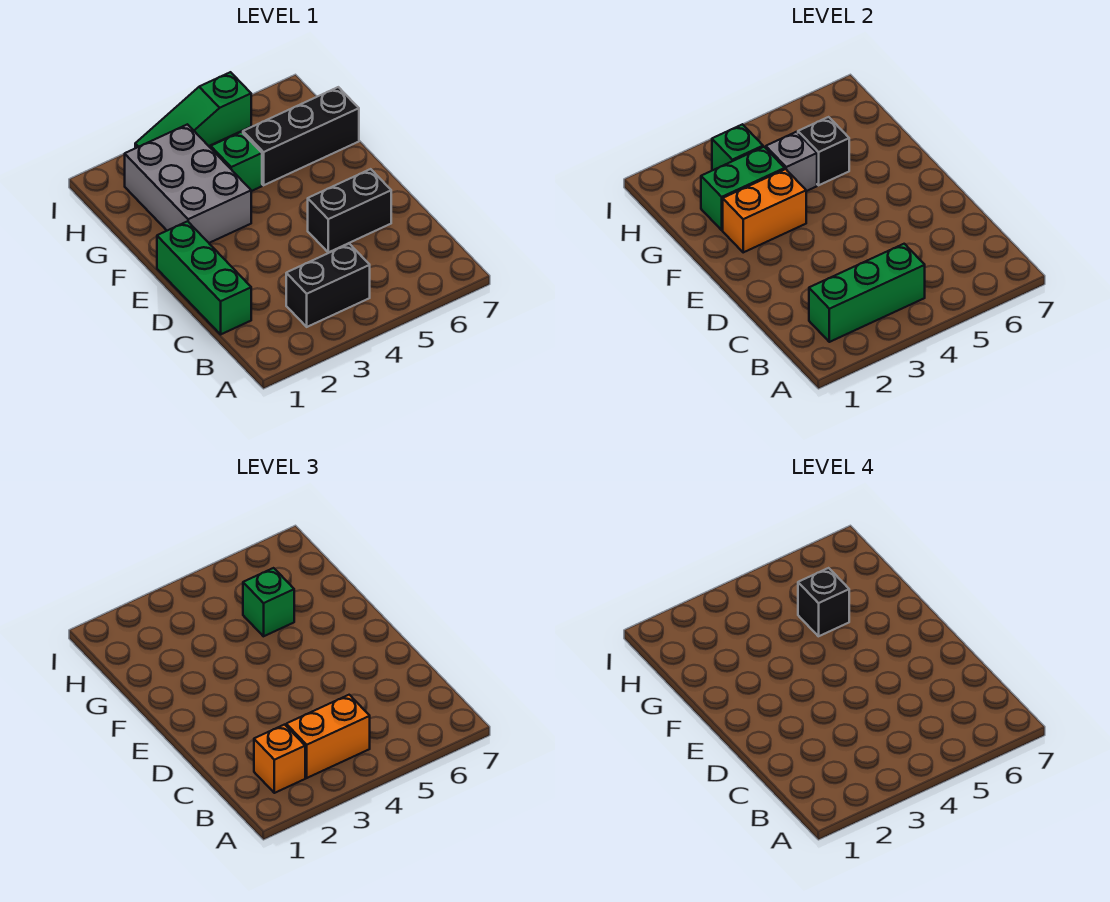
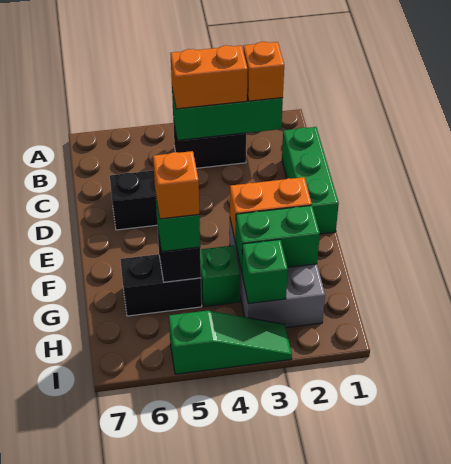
grey brick G4 level 2 -> none
black brick G5:G7 level 1 -> black brick G5:G6 level 1
black brick G5 level 4 -> orange brick G5 level 4

